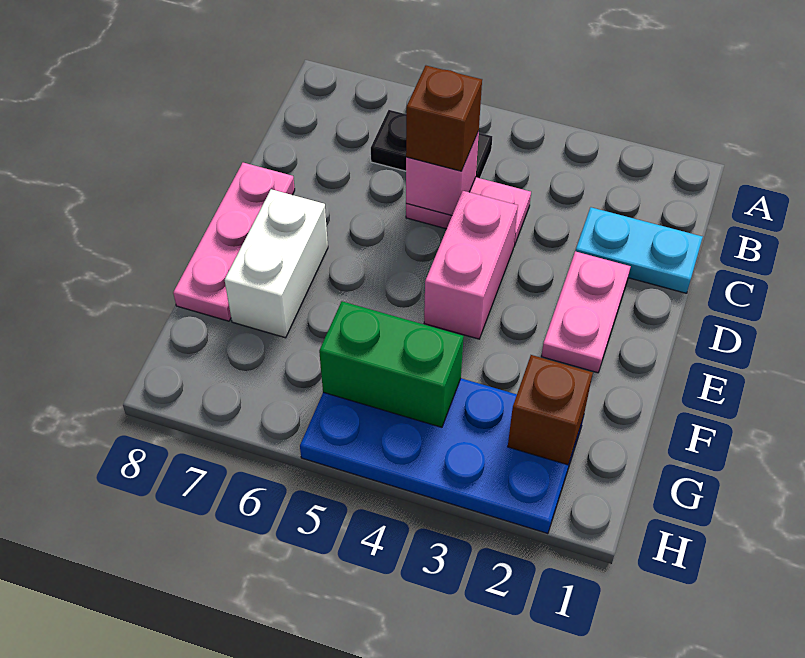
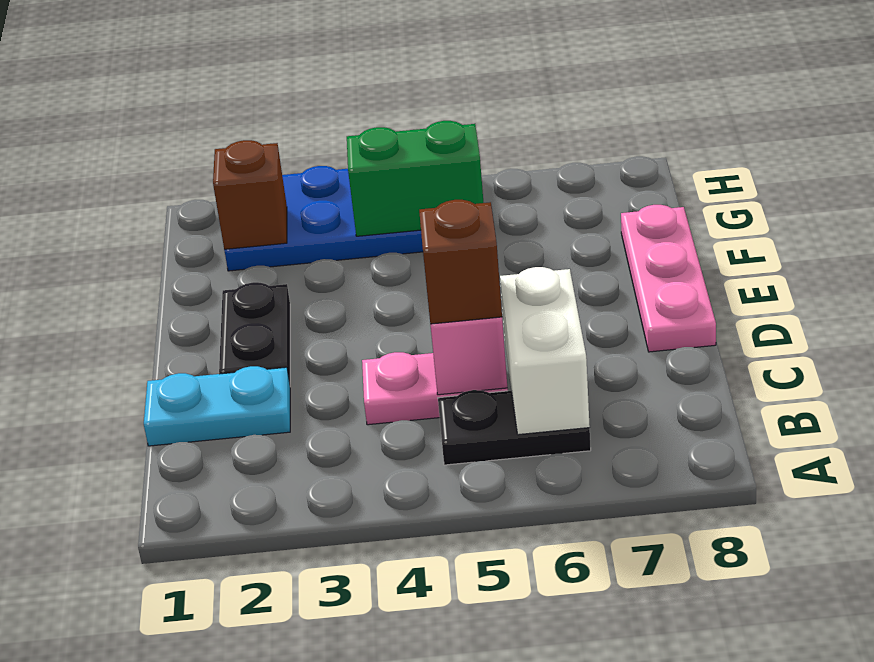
pink plate D2:E2 level 1 -> black plate D2:E2 level 1
pink brick D4:E4 level 1 -> none
white brick E7:F7 level 1 -> white brick B6:C6 level 2

